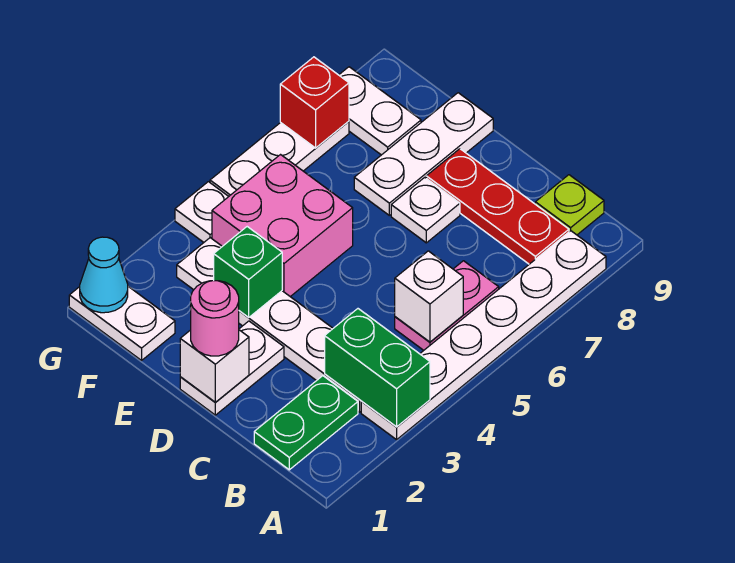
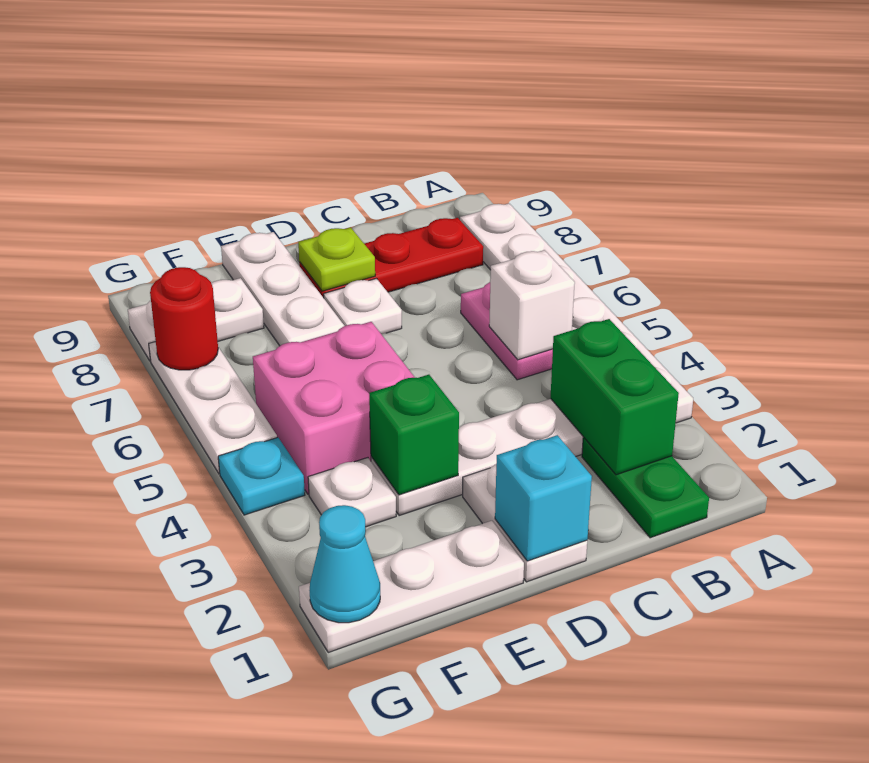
green brick A3:B3 level 2 -> green brick B2:B3 level 2
lime plate B9 level 1 -> lime plate D8 level 2
white brick D1 level 2 -> cyan brick D1 level 2
pink round brick D1 level 3 -> none
white plate F1:G1 level 1 -> white plate E1:G1 level 1
white plate G4 level 1 -> cyan plate G4 level 1
red brick G7 level 2 -> red round brick G7 level 2

